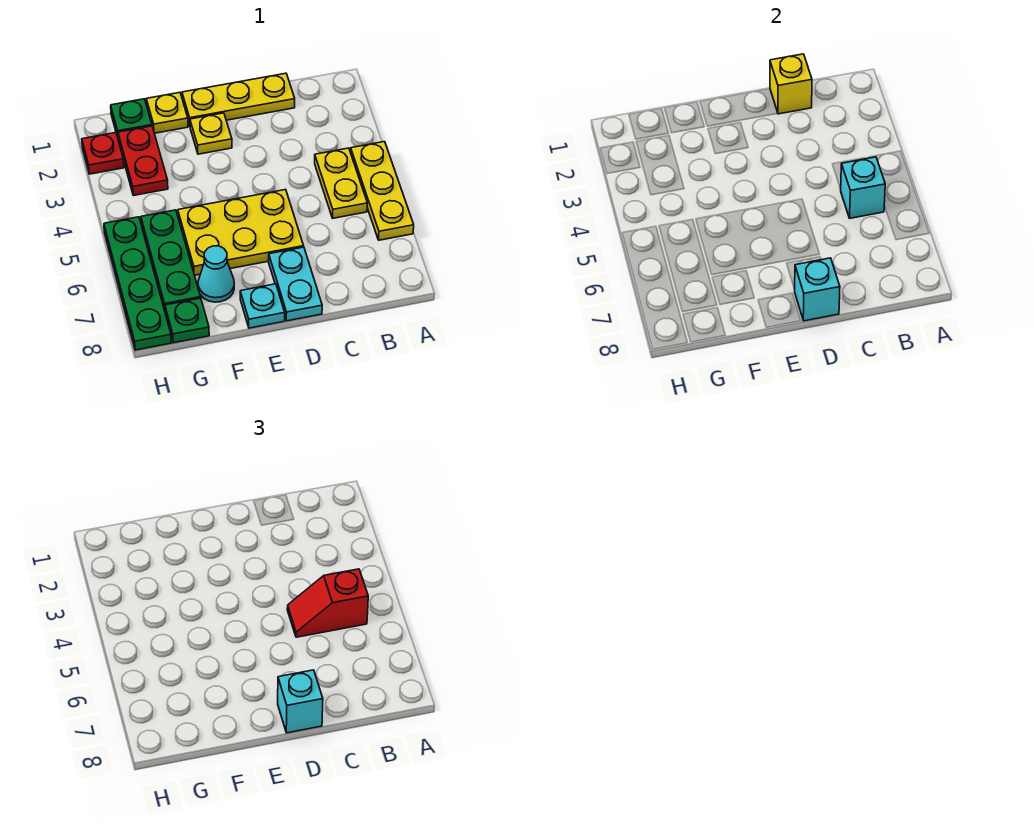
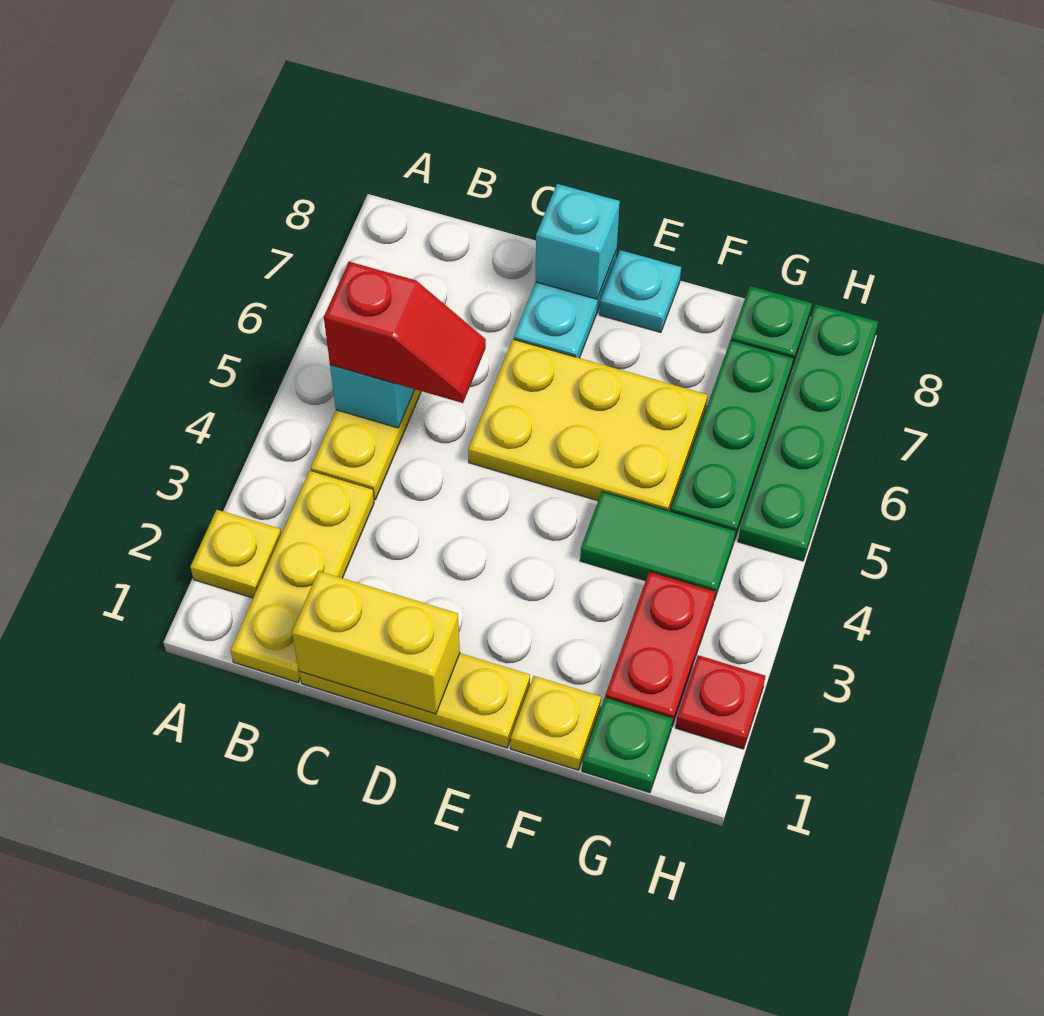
yellow plate A4:A6 level 1 -> yellow plate B1:B3 level 1
yellow brick C1 level 2 -> yellow brick C1:D1 level 2
cyan brick D8 level 3 -> none
yellow plate E2 level 1 -> yellow plate A2 level 1
none -> green tile F4:G4 level 1
cyan cone F7 level 1 -> none

